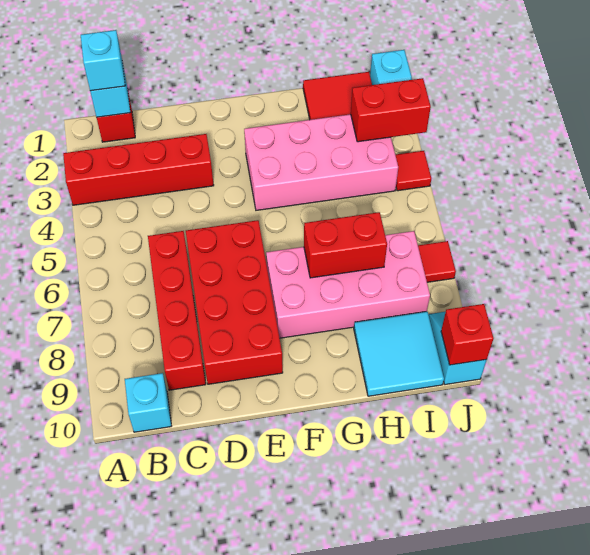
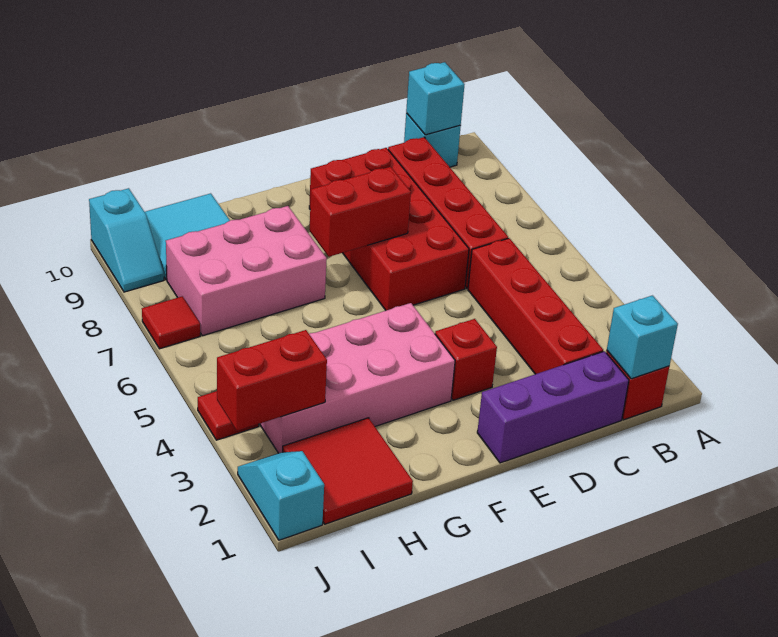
red brick A3:D3 level 1 -> red brick C2:C5 level 1
cyan brick B1 level 3 -> cyan brick B10 level 2
none -> purple brick C1:E1 level 1
pink brick F7:I8 level 1 -> pink brick G7:I8 level 1
red brick G7:H7 level 2 -> red brick E7:F7 level 2
red brick J10 level 2 -> red brick E3 level 1

